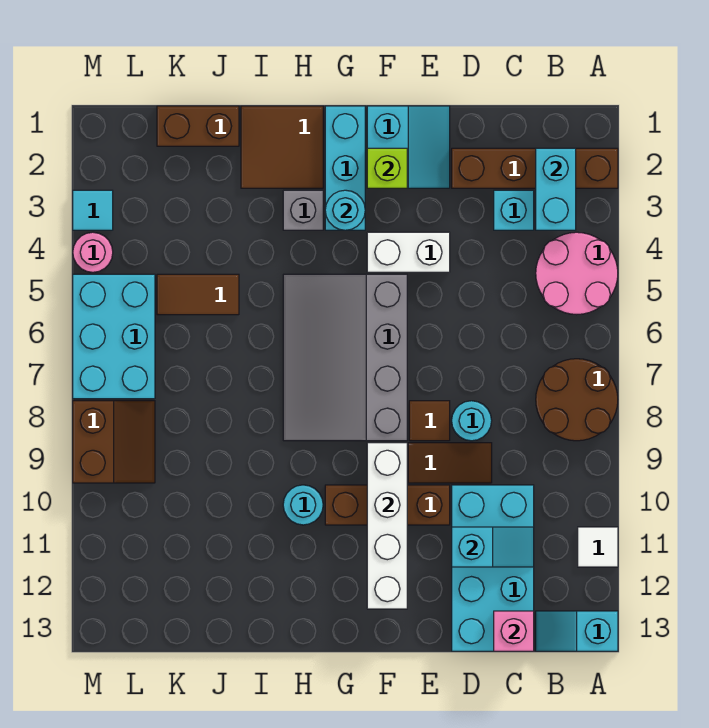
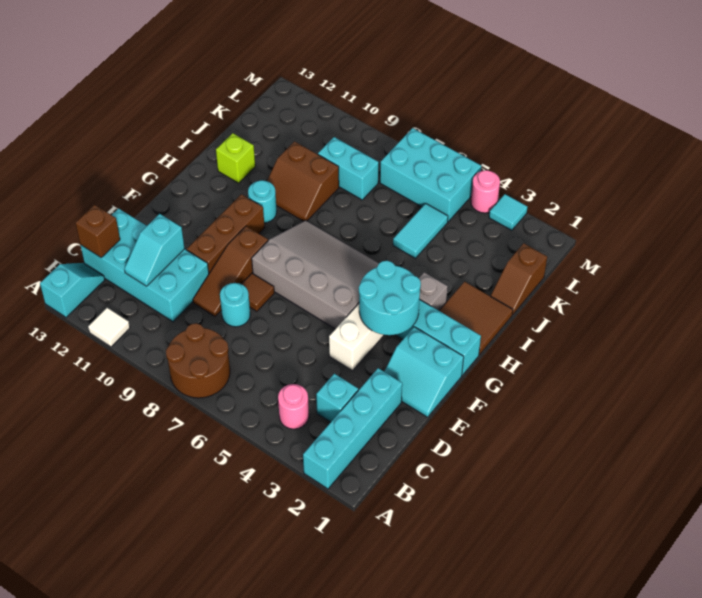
brown brick A2:D2 level 1 -> cyan brick A2:D2 level 1
pink round brick A4:B5 level 1 -> pink round brick B4 level 1
cyan brick B2:B3 level 2 -> cyan brick K8:K9 level 1
pink brick C13 level 2 -> brown brick C13 level 2
lime brick F2 level 2 -> lime brick I12 level 1
white brick F9:F12 level 2 -> none
cyan round brick G3 level 2 -> cyan round brick F3:G4 level 2
brown brick J1:K1 level 1 -> brown slope J1:K1 level 1 top K
brown tile J5:K5 level 1 -> cyan tile J5:K5 level 1
brown slope L8:M9 level 1 top M -> brown slope I9:J10 level 1 top J

